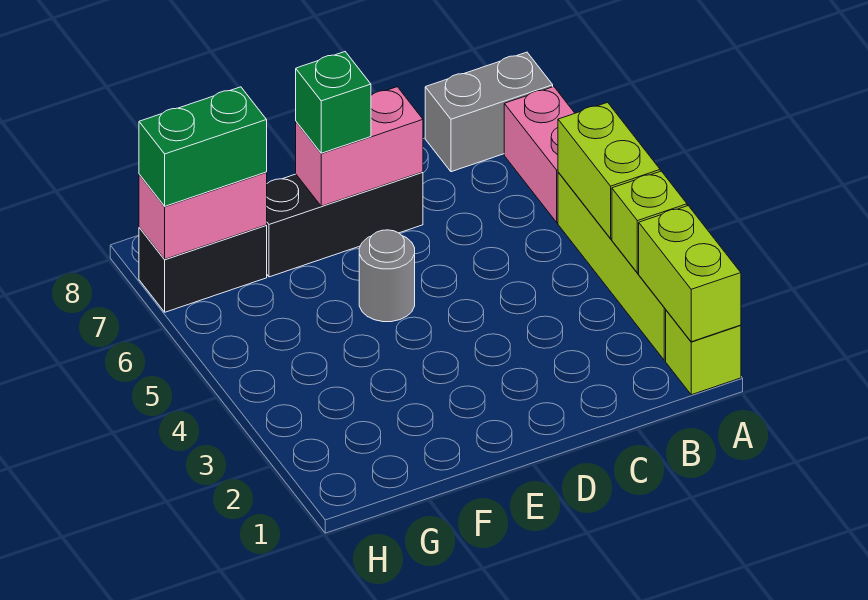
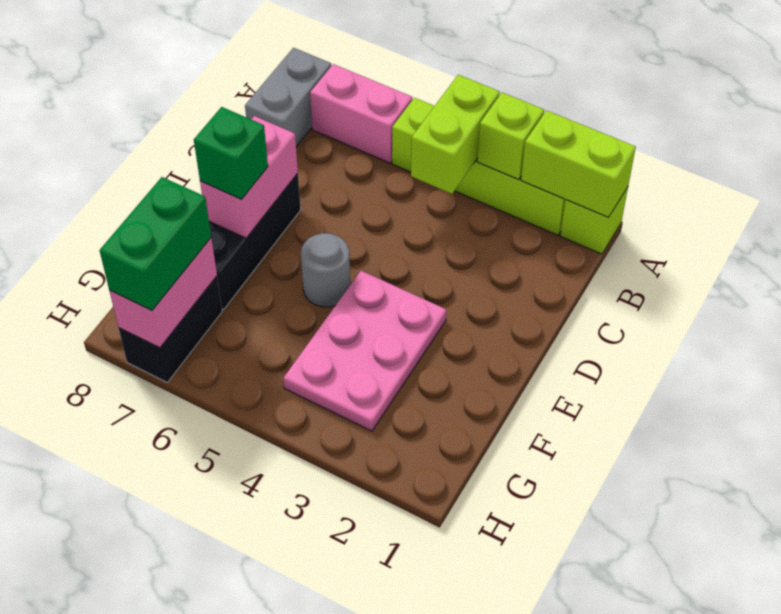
lime brick A4:A5 level 2 -> lime brick A4:B4 level 2
none -> pink plate E3:G4 level 1

